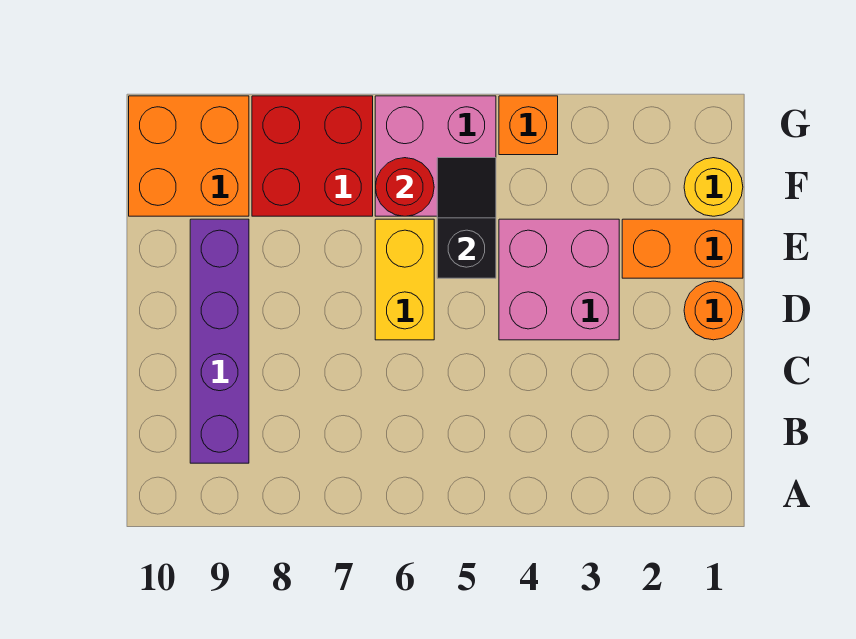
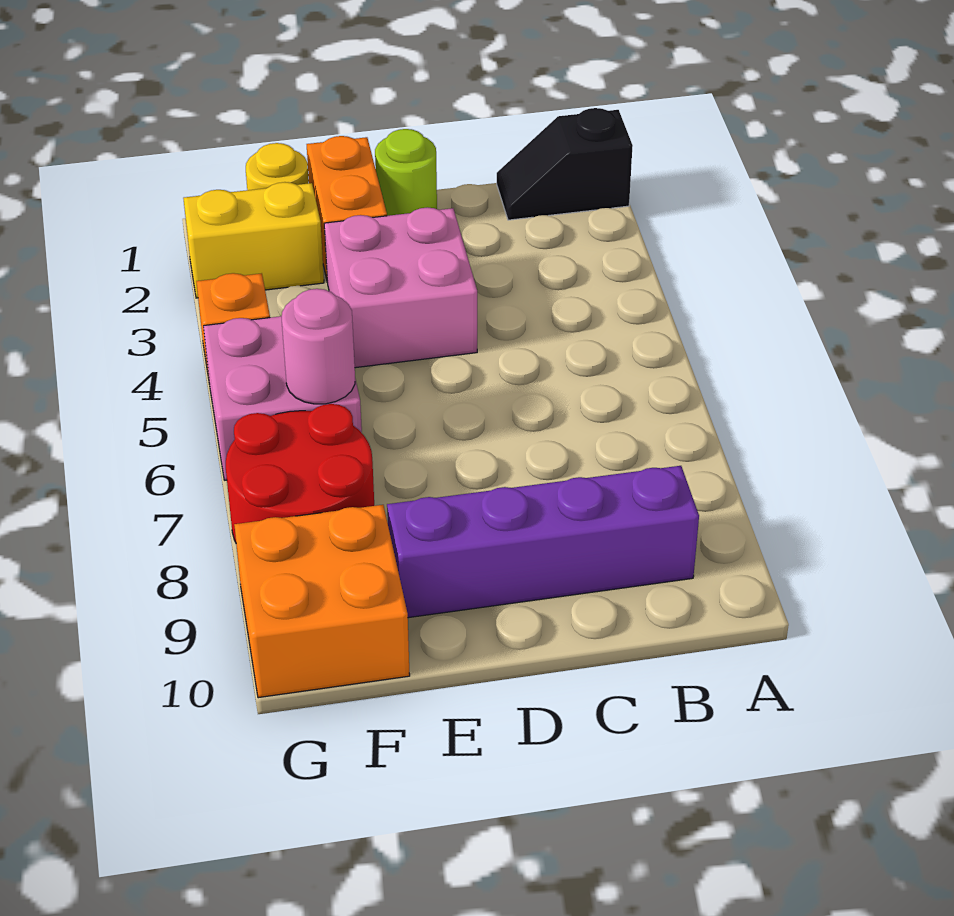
orange round brick D1 level 1 -> lime round brick D1 level 1
yellow brick D6:E6 level 1 -> yellow brick F2:G2 level 1
black slope E5:F5 level 2 top E -> black slope A1:B1 level 1 top A
red round brick F6 level 2 -> pink round brick F6 level 2
red brick F7:G8 level 1 -> red round brick F7:G8 level 1

